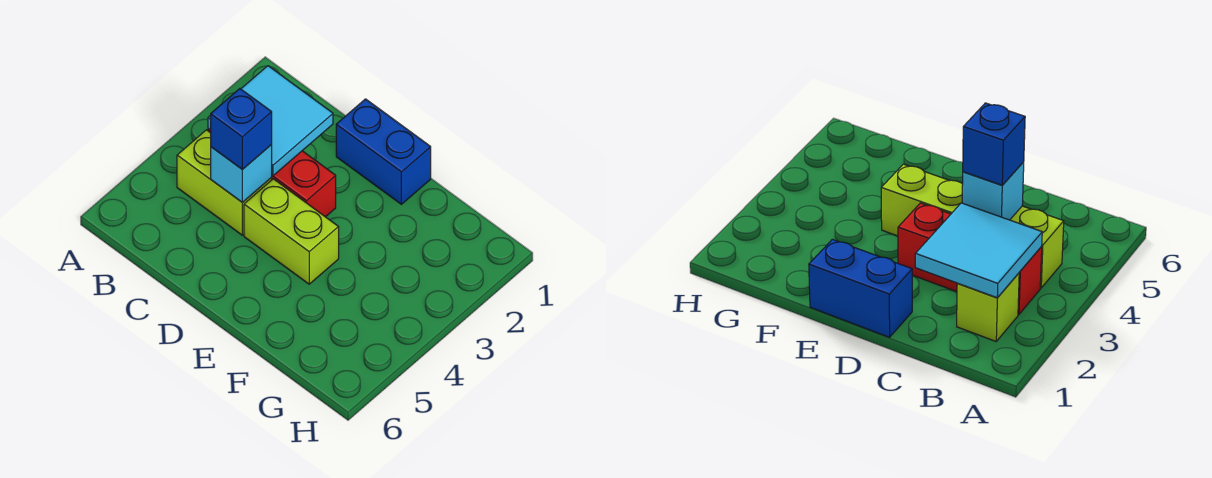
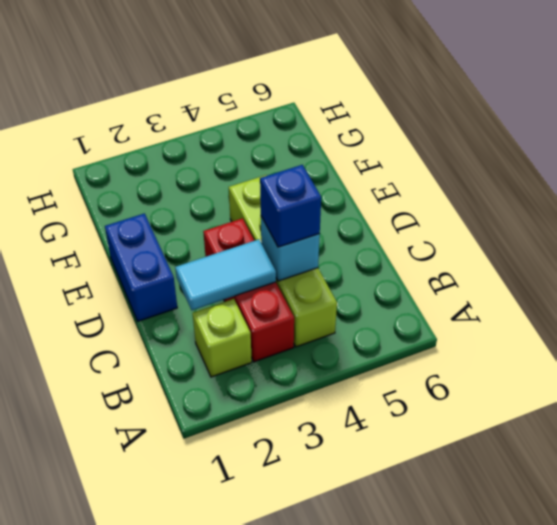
cyan tile B2:C3 level 2 -> cyan tile C2:C3 level 2

